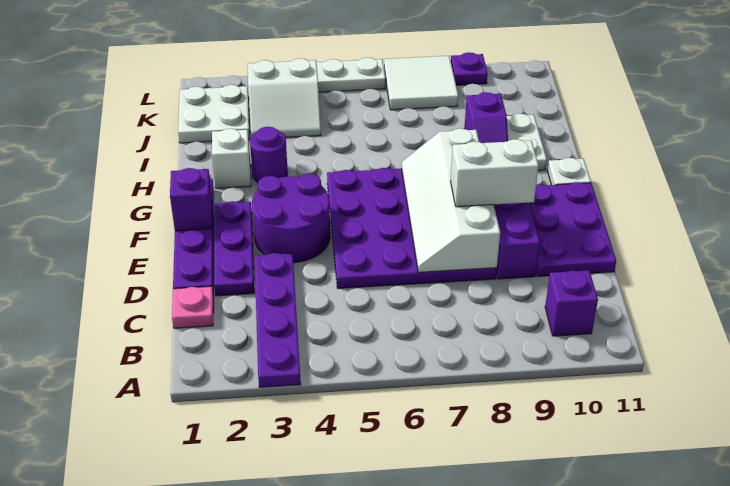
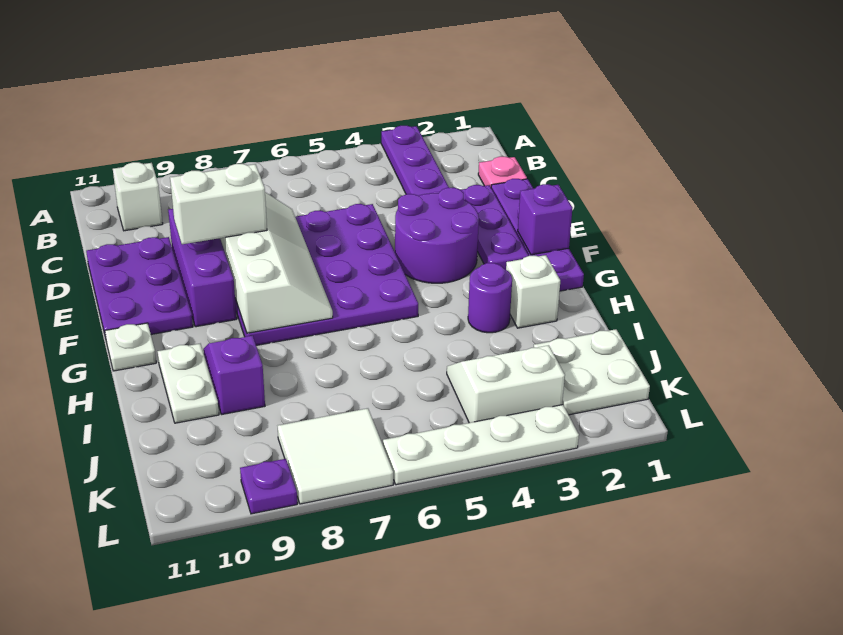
purple brick B10 level 1 -> white brick B10 level 1

